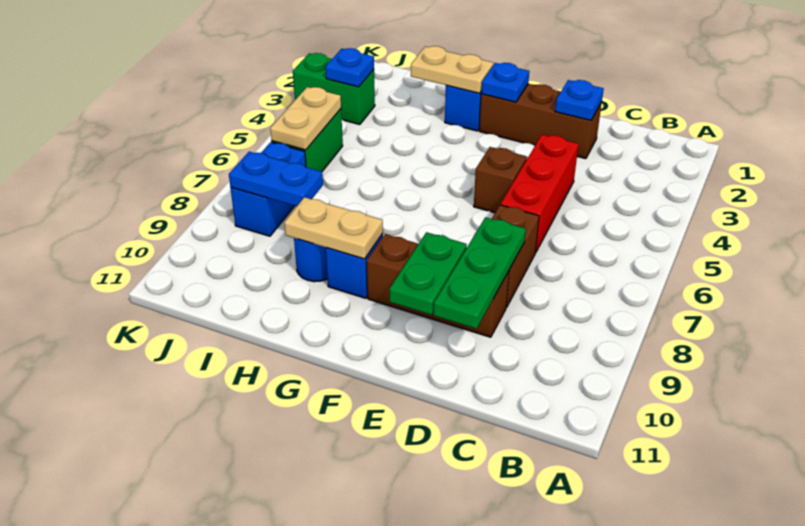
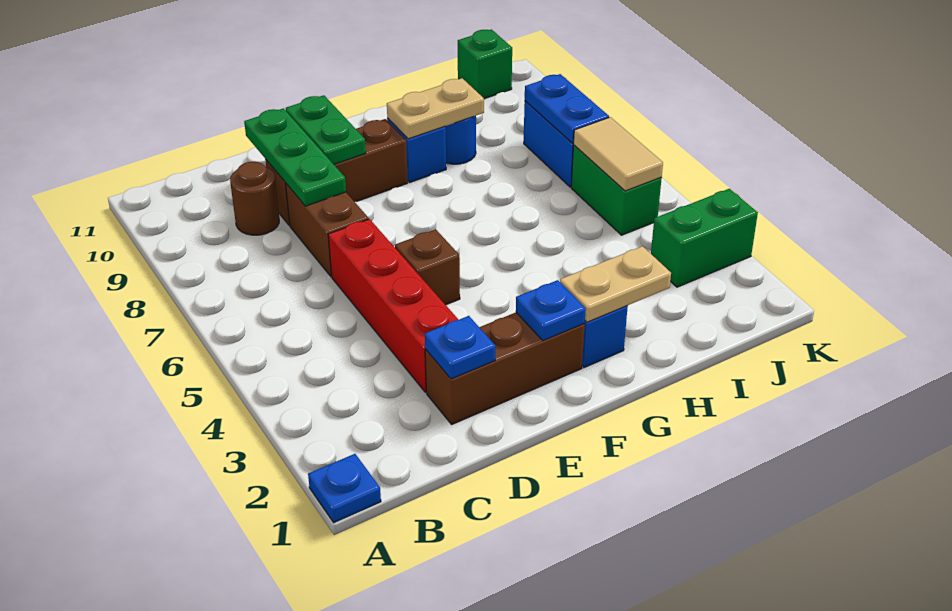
none -> brown round brick C9 level 1
red brick D4:D6 level 1 -> red brick D3:D6 level 1
blue plate I8:J8 level 2 -> blue plate J7:J8 level 2
blue plate J3 level 2 -> blue plate A1 level 1
tan plate J5:J6 level 2 -> tan tile J5:J6 level 2
none -> green brick J11 level 1

